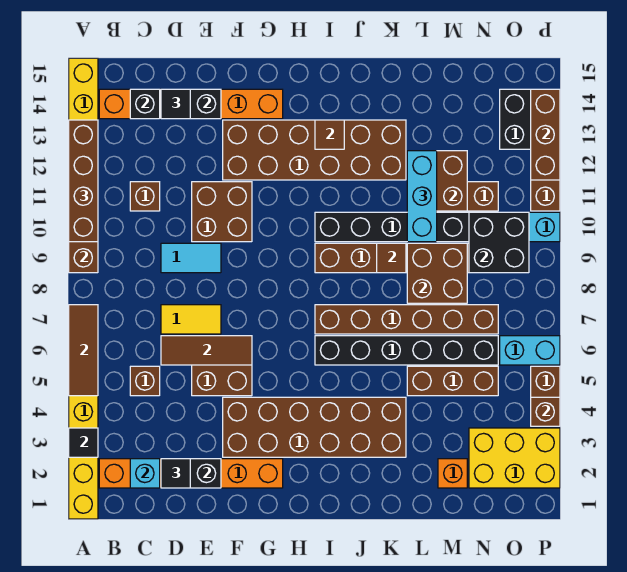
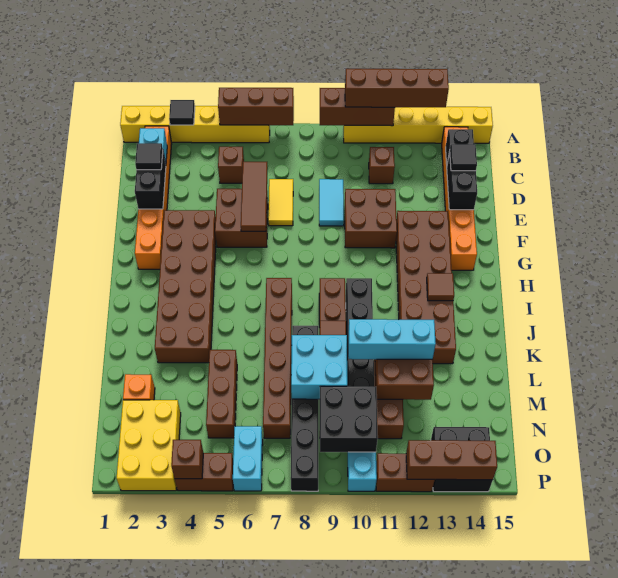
brown tile A5:A7 level 2 -> brown brick A5:A7 level 2
black brick I6:N6 level 1 -> black brick K8:P8 level 1
brown brick L8:M9 level 2 -> cyan brick L8:M9 level 2

